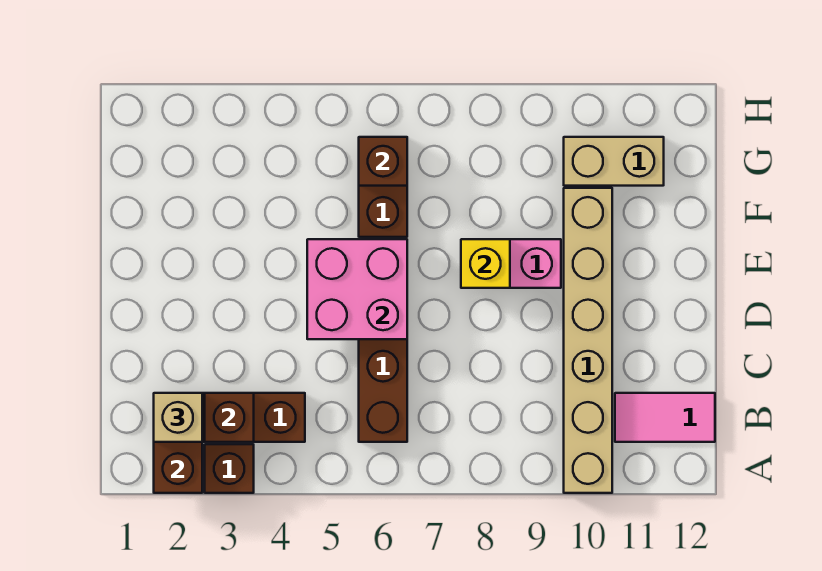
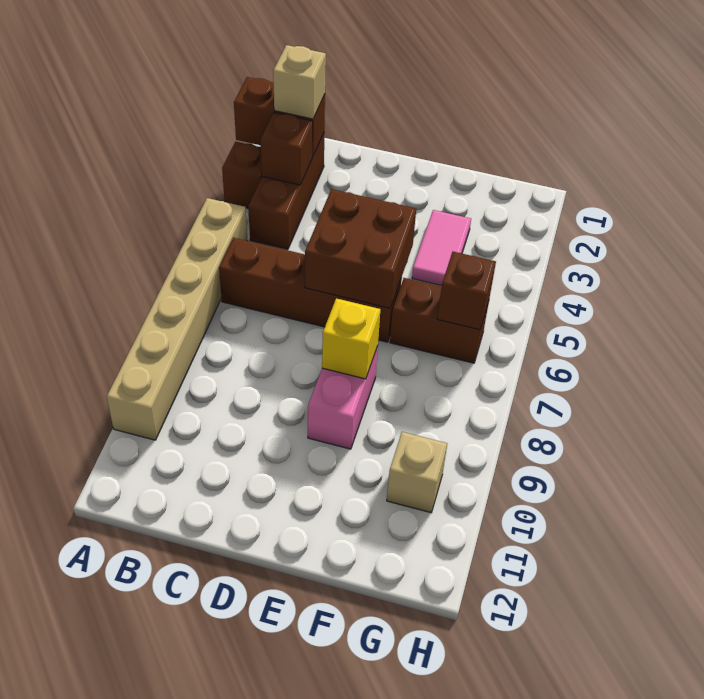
tan brick A10:F10 level 1 -> tan brick A5:A10 level 1
pink tile B11:B12 level 1 -> pink tile F3:F4 level 1
pink brick D5:E6 level 2 -> brown brick D5:E6 level 2
tan brick G10:G11 level 1 -> tan brick G10 level 1

